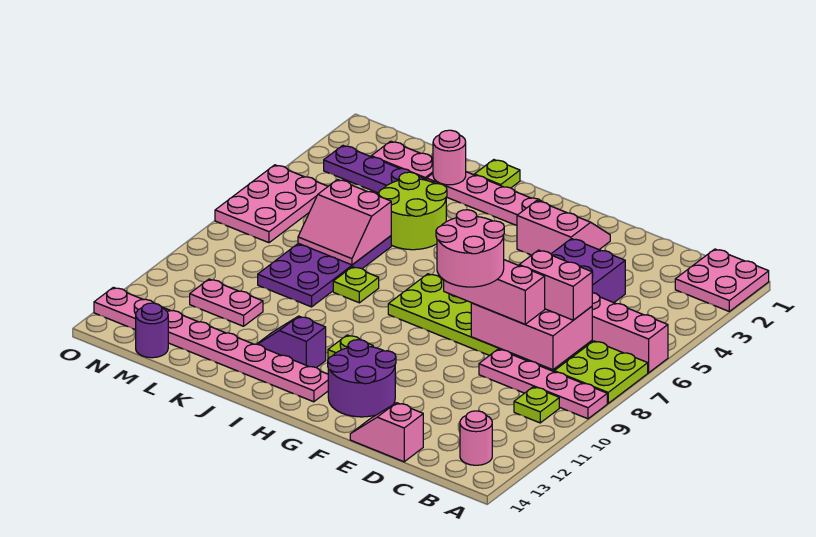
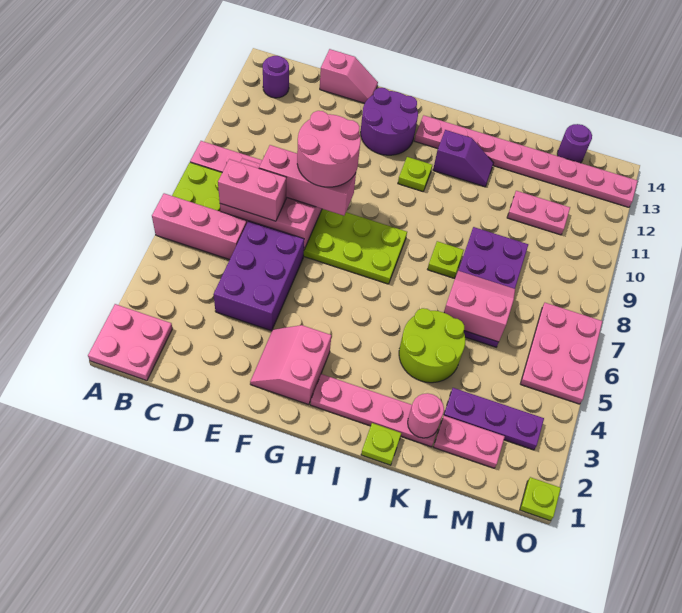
lime plate B10 level 1 -> lime plate O1 level 1
pink round brick B13 level 1 -> purple round brick B13 level 1
pink slope F2:G3 level 1 top 3 -> pink slope F2:G3 level 1 top G

